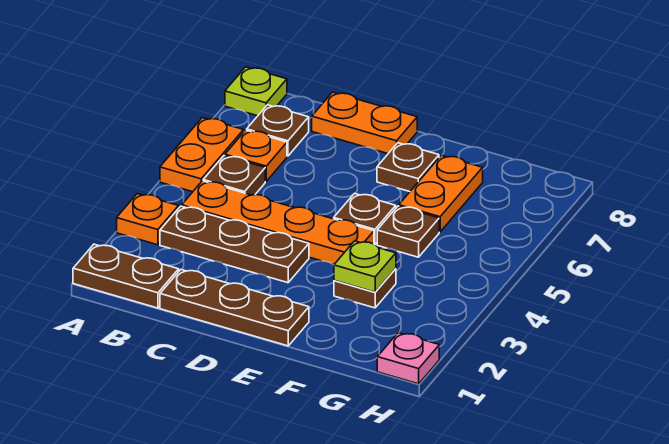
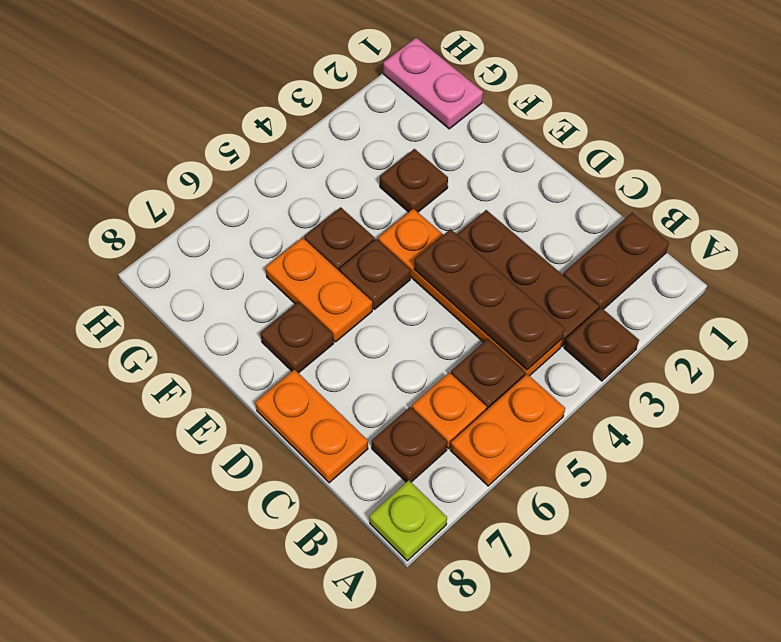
brown plate A1:B1 level 1 -> brown plate B1:B2 level 1
orange plate A3 level 1 -> brown plate A3 level 1
brown plate C1:E1 level 1 -> brown plate B4:D4 level 2
lime plate F3 level 2 -> none
orange plate F6:F7 level 1 -> orange plate E6:F6 level 1
pink plate H1 level 1 -> pink plate G1:H1 level 1

